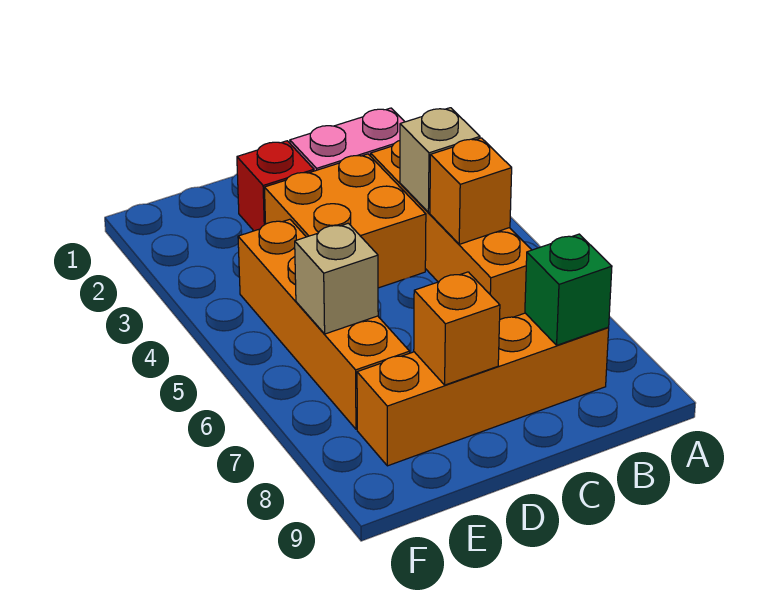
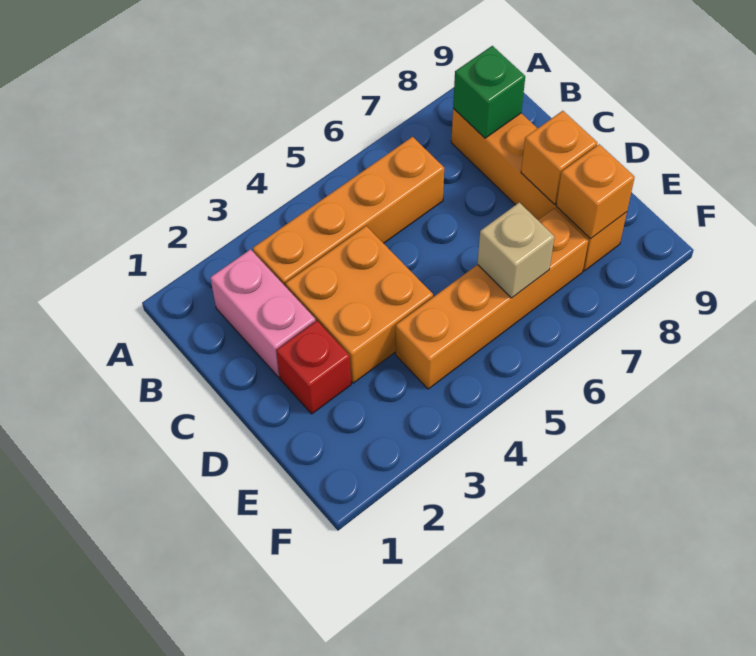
tan brick B4 level 2 -> none
orange brick B5 level 2 -> orange brick E8 level 2

